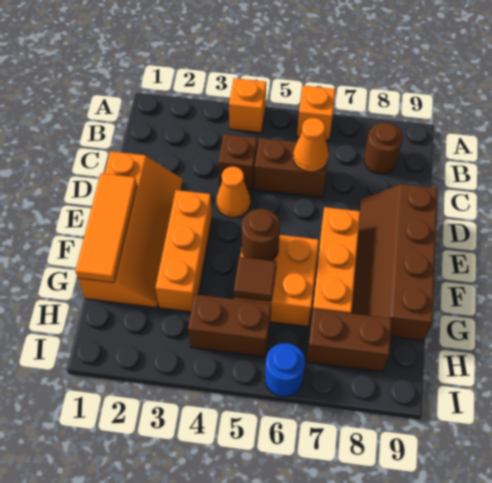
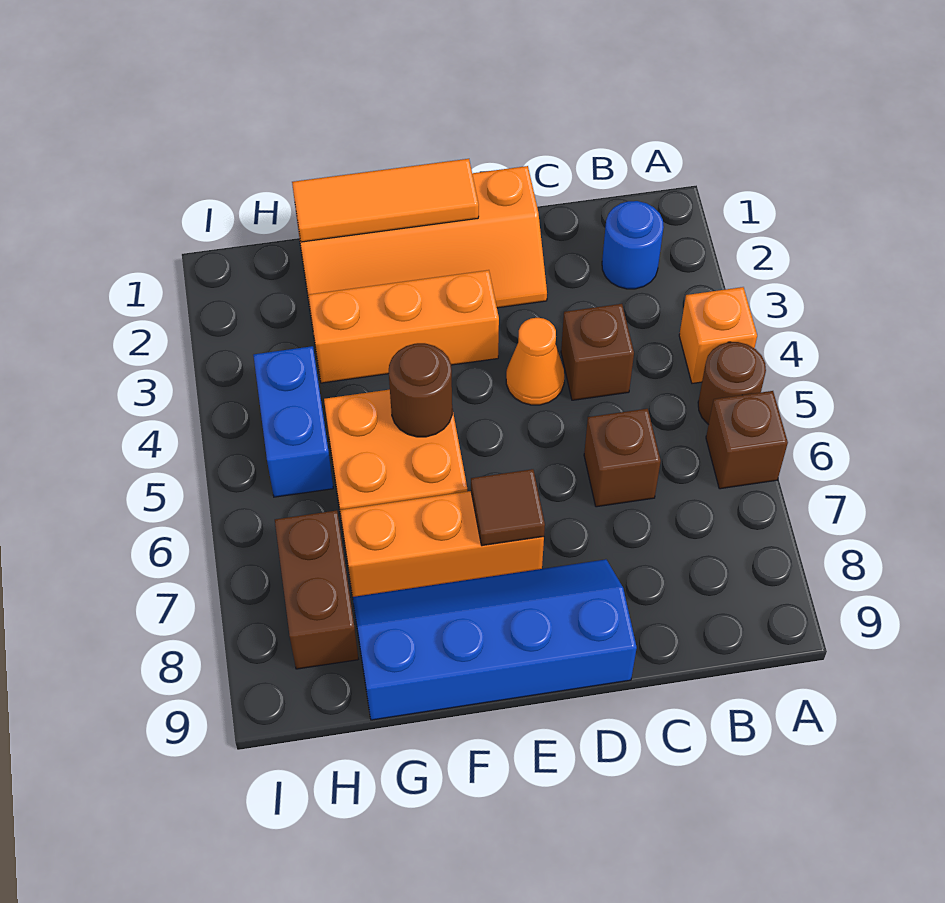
orange brick A6 level 1 -> brown brick A6 level 1
brown round brick B8 level 1 -> brown round brick A5 level 1
brown brick C5:C6 level 1 -> brown brick C6 level 1
orange cone C6 level 2 -> none
brown slope D8:G9 level 1 top 9 -> blue slope D8:G9 level 1 top 9
brown tile G5 level 2 -> brown tile E7 level 2
brown brick H4:H5 level 1 -> blue brick H4:H5 level 1
blue round brick I6 level 1 -> blue round brick B2 level 1

